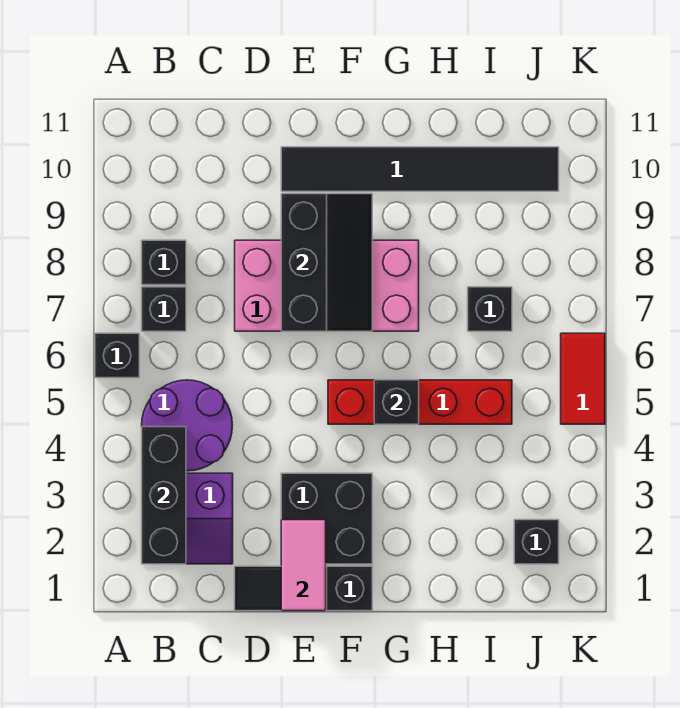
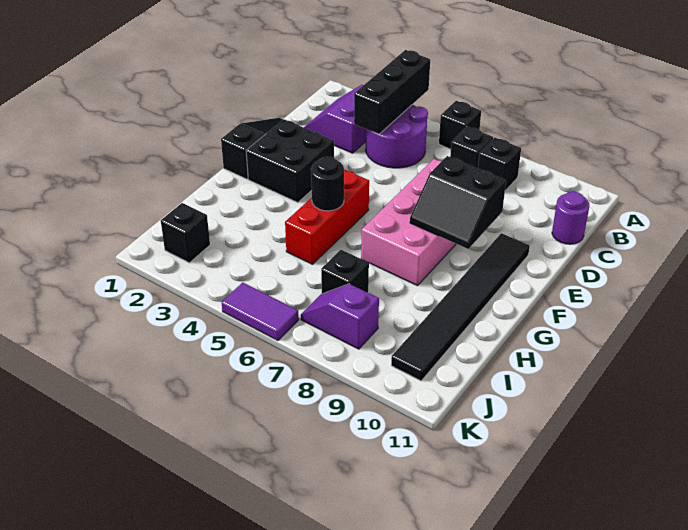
black brick B2:B4 level 2 -> black brick A4:C4 level 2
none -> purple round brick C11 level 1
pink tile E1:E2 level 2 -> none
black slope E7:F9 level 2 top E -> black slope E8:F9 level 2 top E
red brick F5:I5 level 1 -> red brick F5:H5 level 1
black brick G5 level 2 -> black round brick G5 level 2
none -> purple slope J7:J8 level 1 top 8
red tile K5:K6 level 1 -> purple tile K5:K6 level 1

